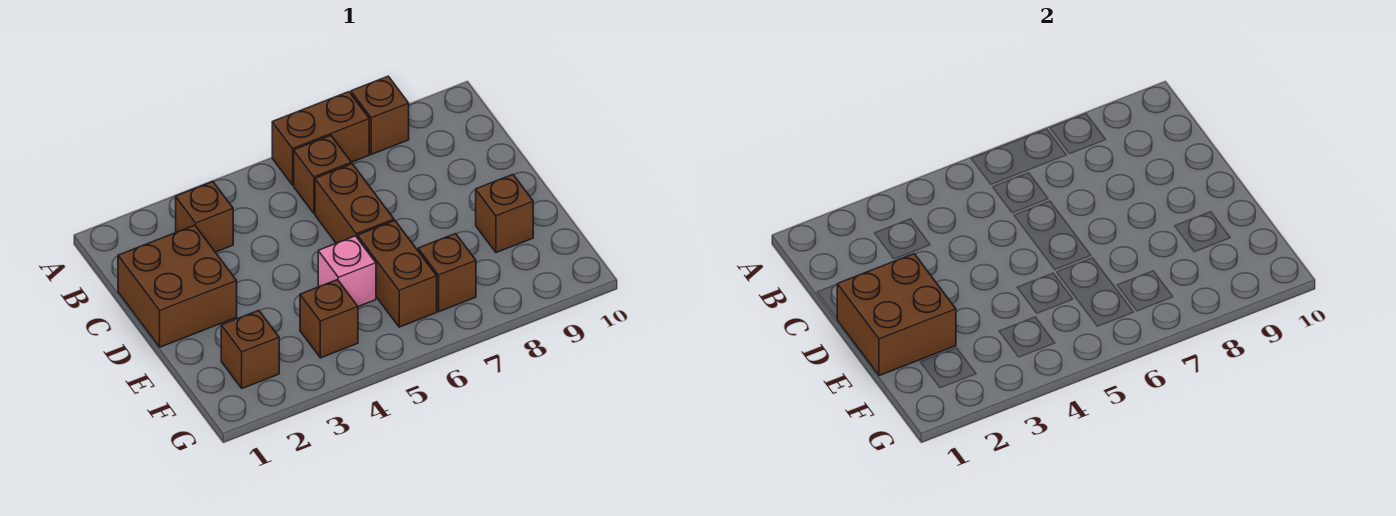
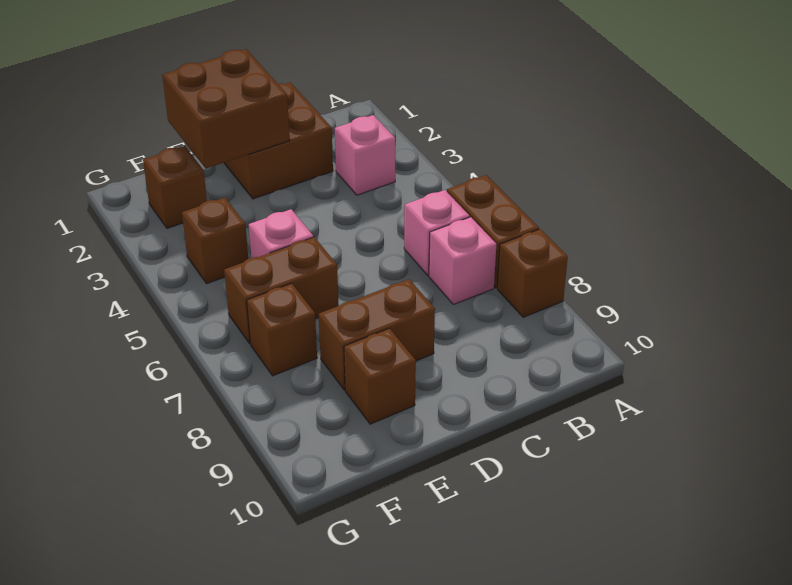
brown brick B3 level 1 -> pink brick B3 level 1
brown brick B6 level 1 -> pink brick B6 level 1
none -> pink brick B7 level 1
brown brick C6:D6 level 1 -> brown brick D8:E8 level 1

